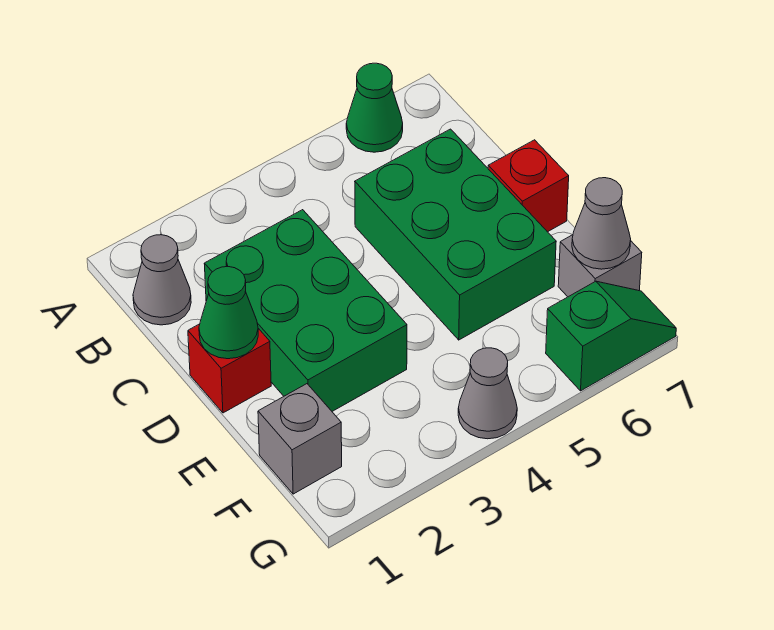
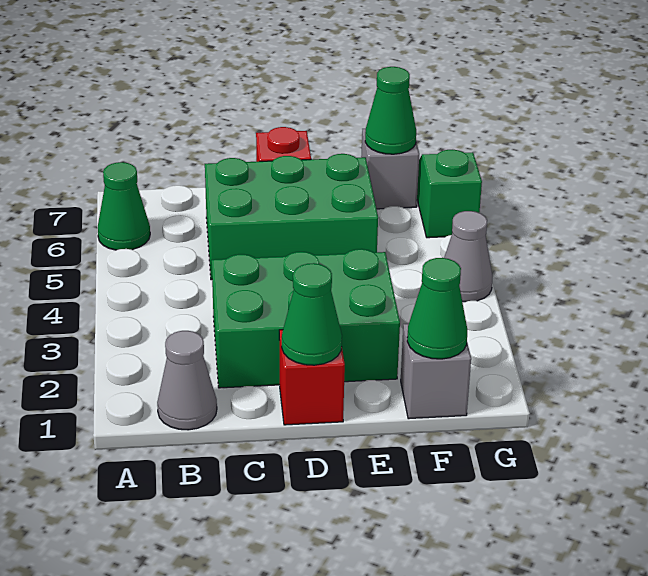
none -> green cone F1 level 2
grey cone F7 level 2 -> green cone F7 level 2

